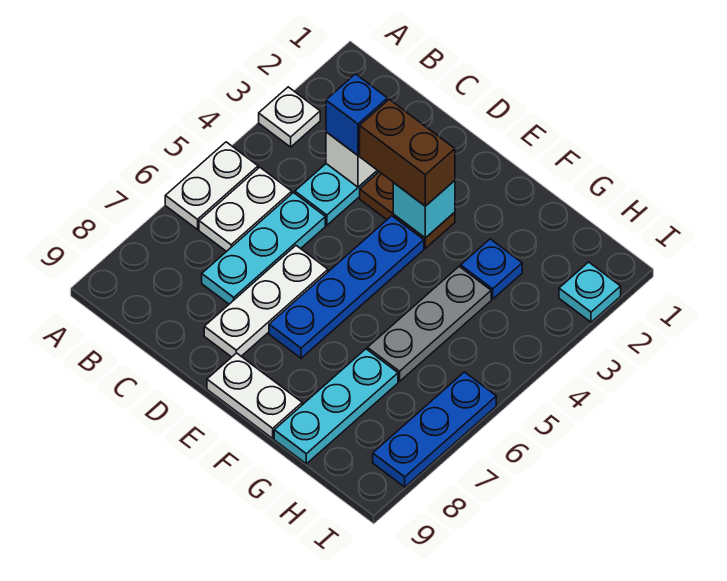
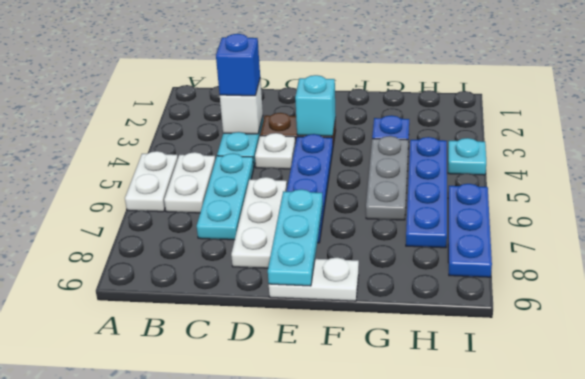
white plate A3 level 1 -> white plate D4 level 1
brown brick D3:E3 level 3 -> none
cyan plate G7:G9 level 1 -> cyan plate E7:E9 level 2
none -> blue plate H4:H7 level 1
cyan plate I2 level 1 -> cyan plate I4 level 1

